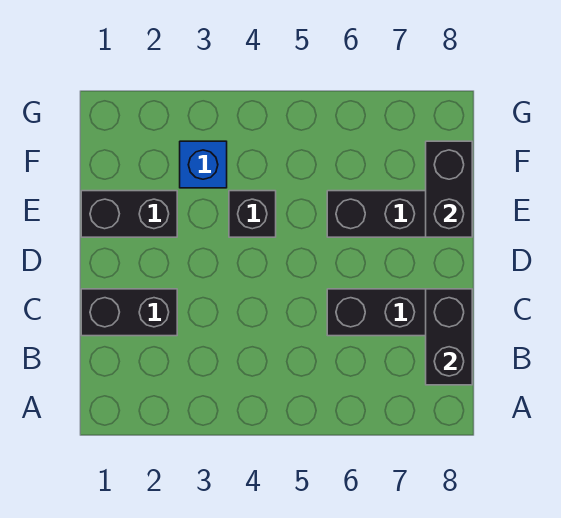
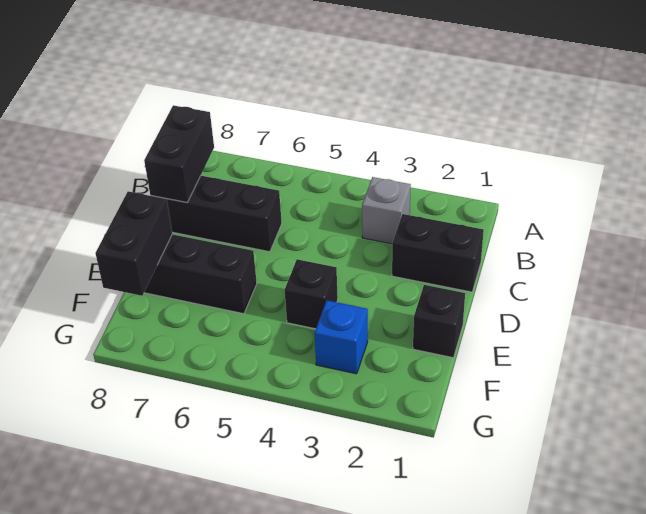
none -> grey brick B3 level 1
black brick E1:E2 level 1 -> black brick E1 level 1

